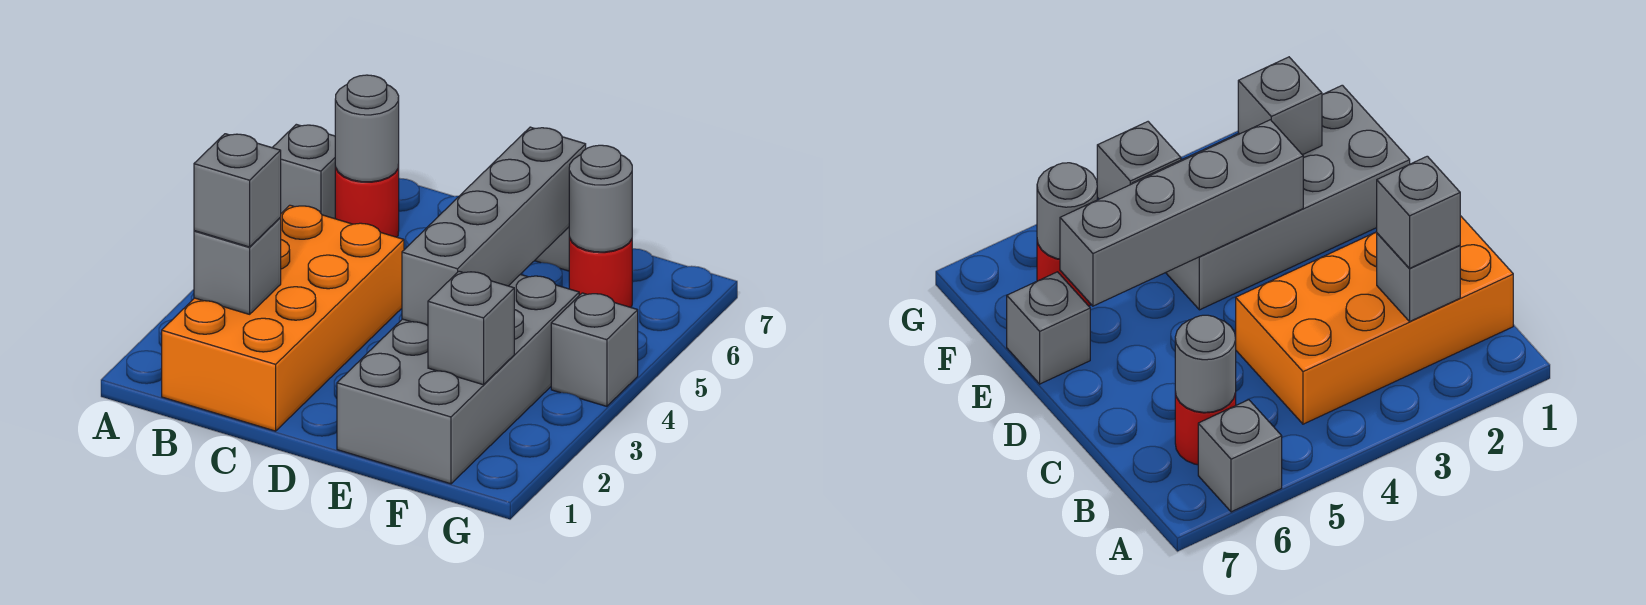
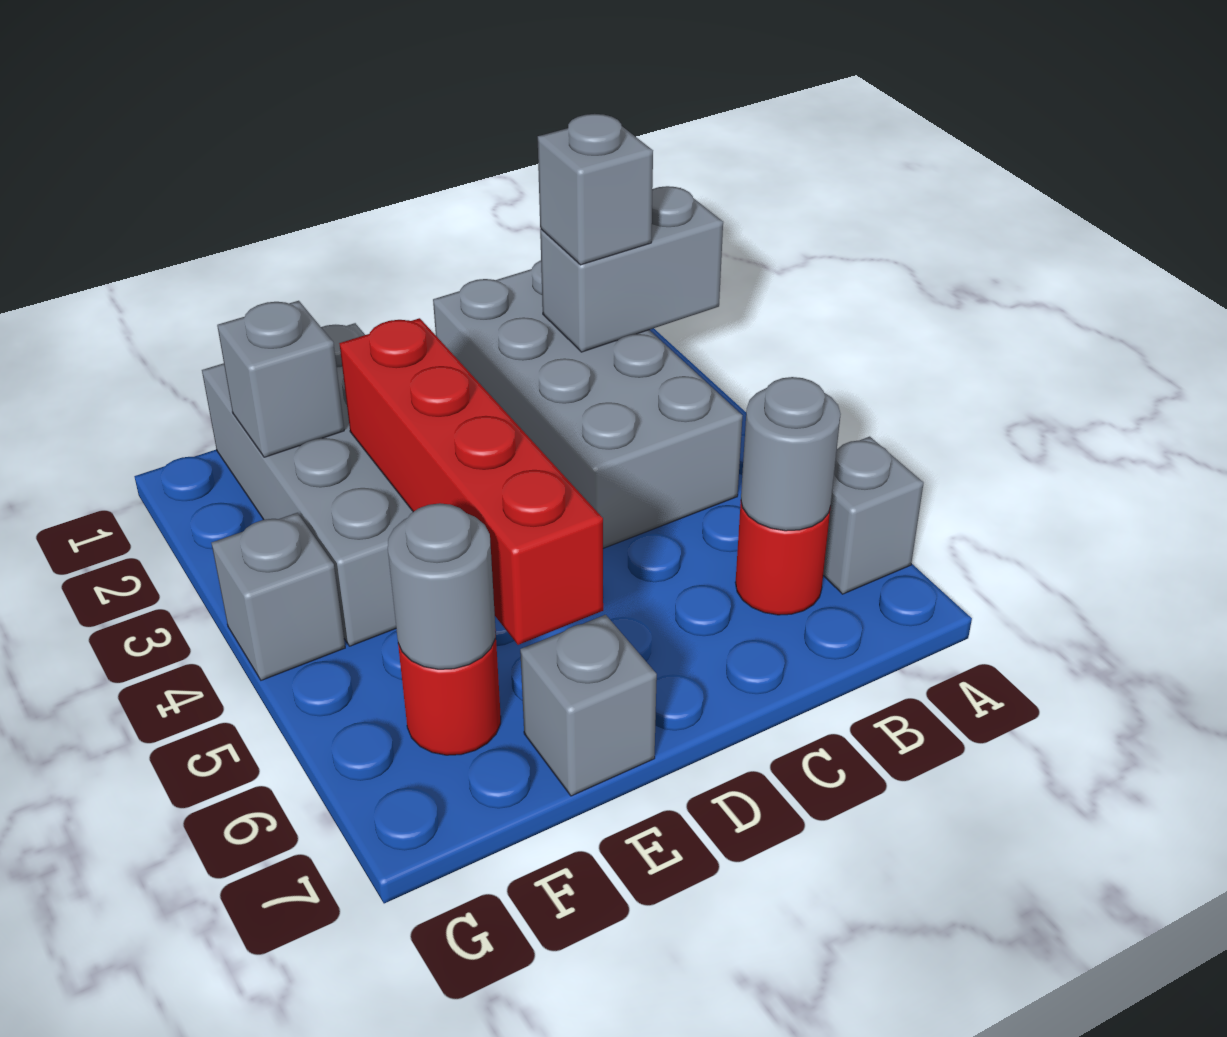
orange brick B1:C4 level 1 -> grey brick B1:C4 level 1
grey brick B2 level 2 -> grey brick A2:B2 level 2
grey brick E3:E6 level 2 -> red brick E3:E6 level 2

